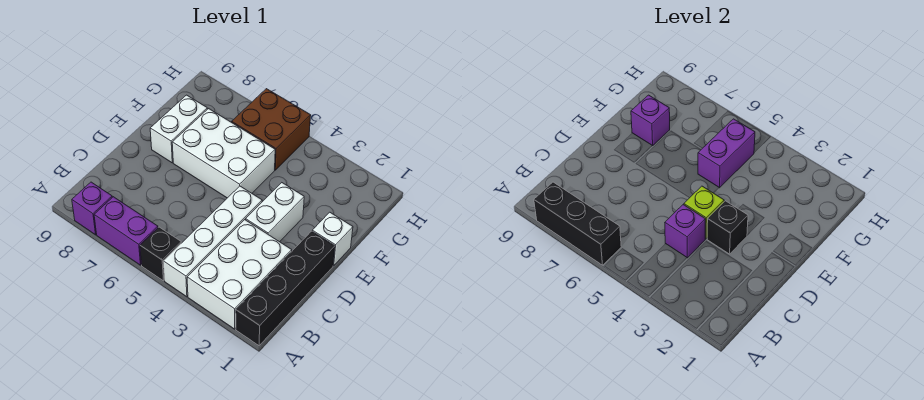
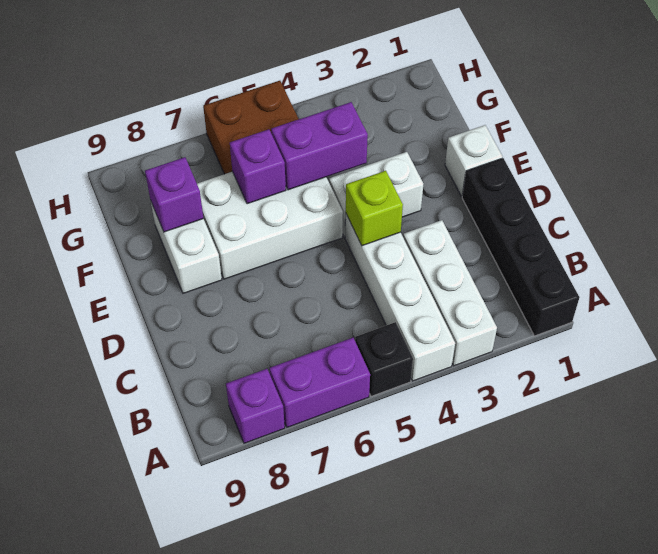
white brick A2:C3 level 1 -> white brick A3:C3 level 1
black brick A6:A8 level 2 -> none
purple brick C4 level 2 -> purple brick F6 level 2
white brick D3:E3 level 1 -> white brick E3:E4 level 1
black brick D3 level 2 -> none
purple brick F5:G5 level 2 -> purple brick F4:F5 level 2

